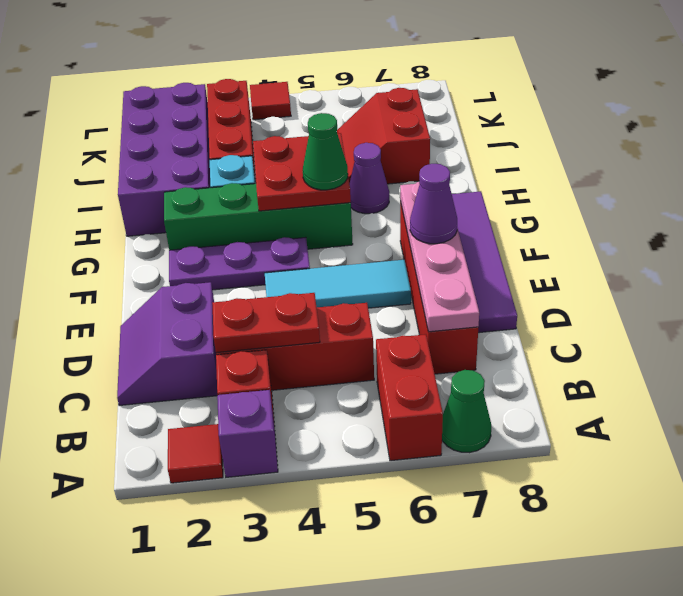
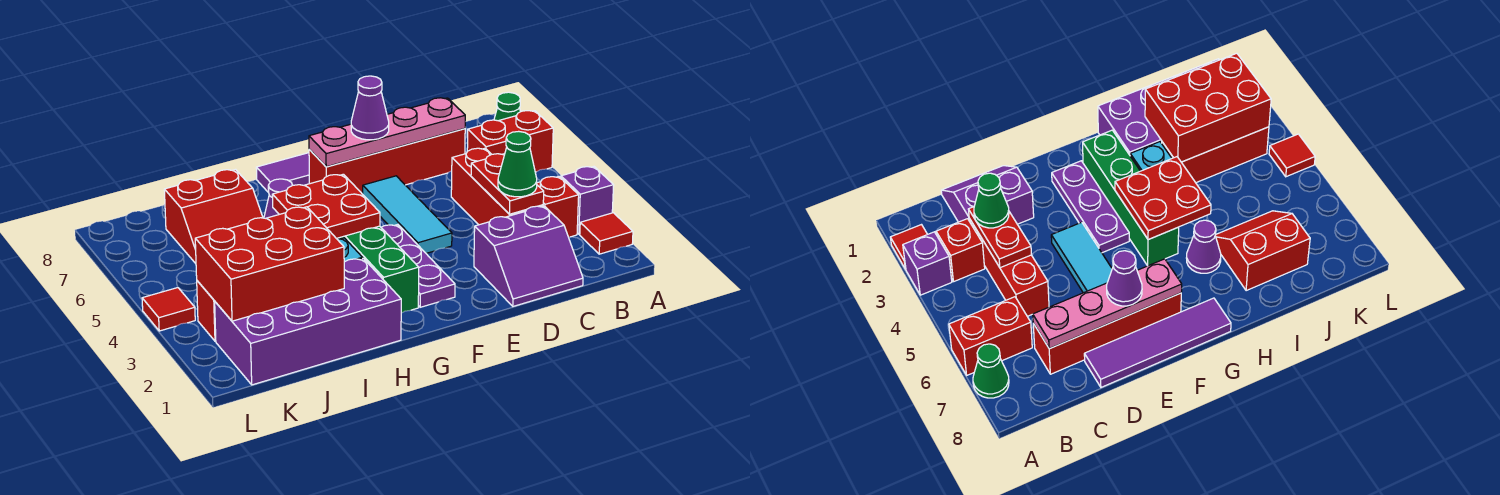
green cone G5 level 3 -> green cone C3 level 3
none -> red brick I2:K3 level 2

